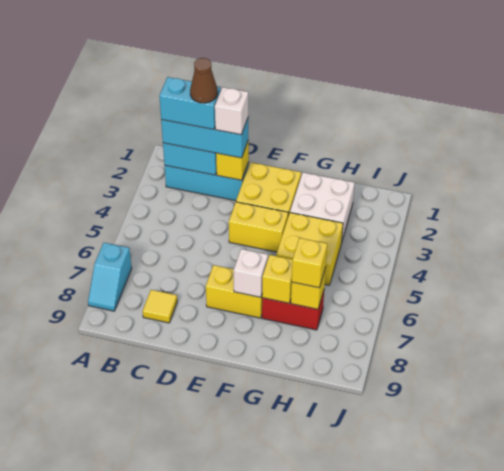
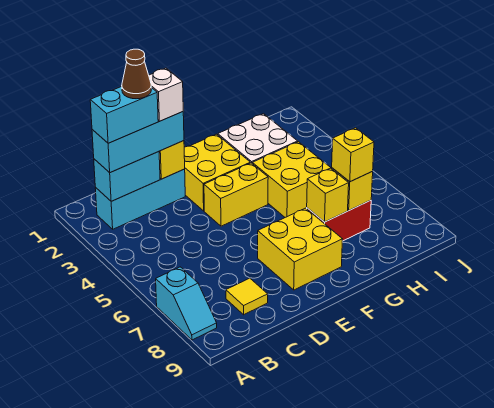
yellow brick E7:F7 level 1 -> yellow brick E7:F8 level 1
white brick F7 level 2 -> none

